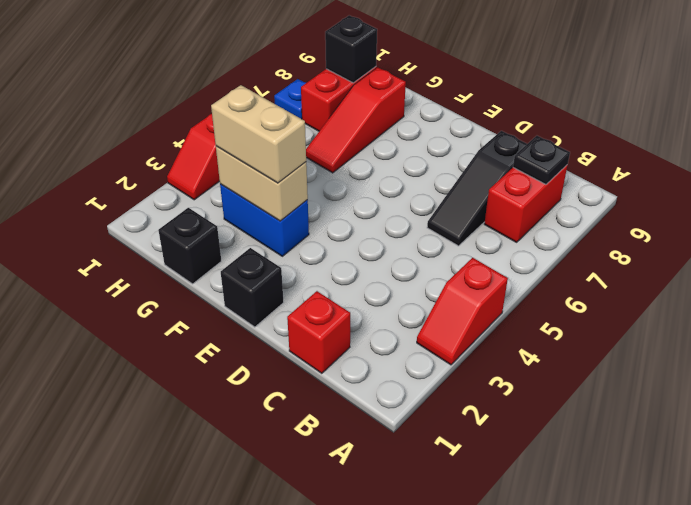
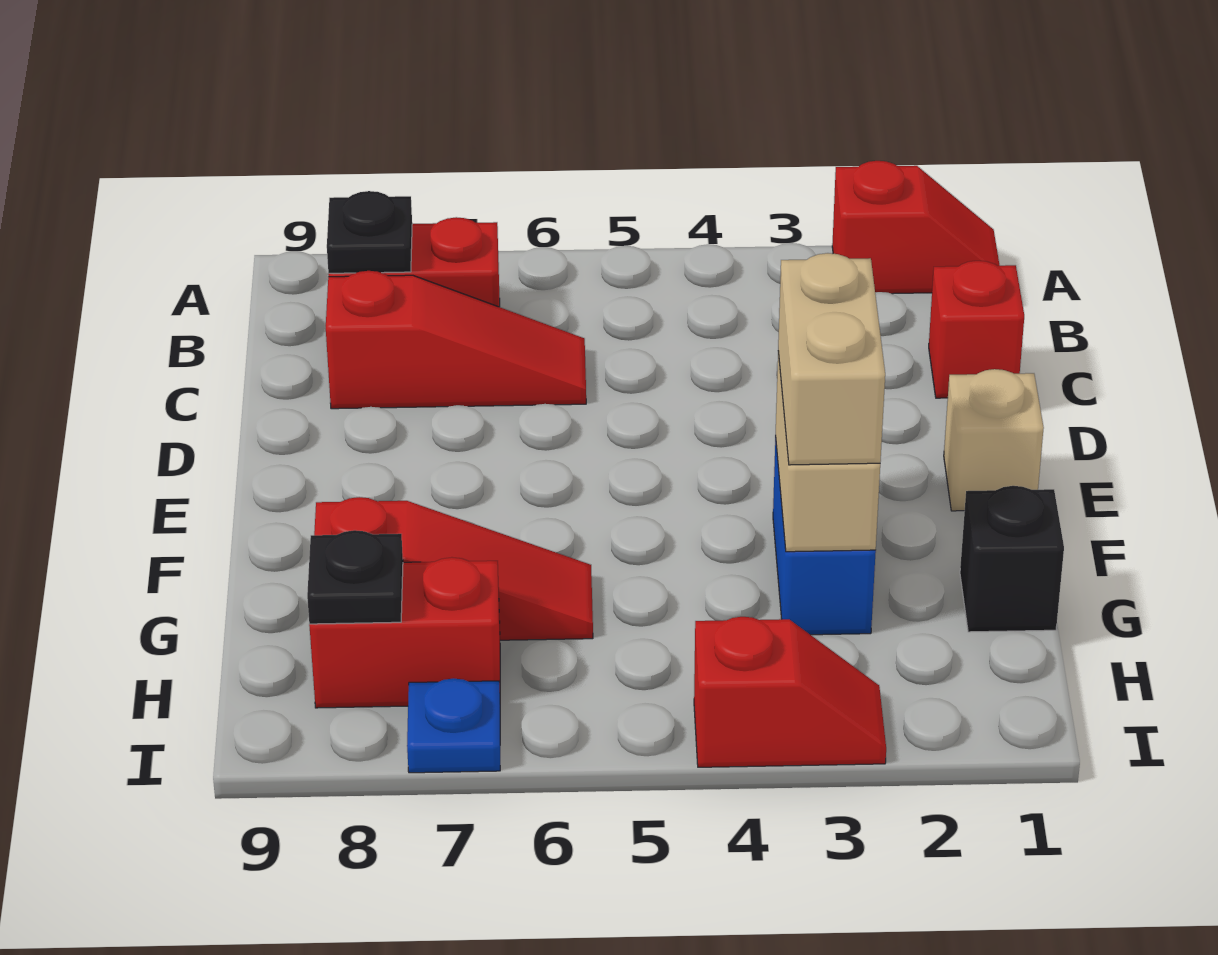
red slope A3:A4 level 1 top 4 -> red slope A1:A2 level 1 top 2
black slope C6:C8 level 1 top 8 -> red slope C6:C8 level 1 top 8
black brick E1 level 1 -> tan brick E1 level 1
black brick H8 level 2 -> black plate H8 level 2

